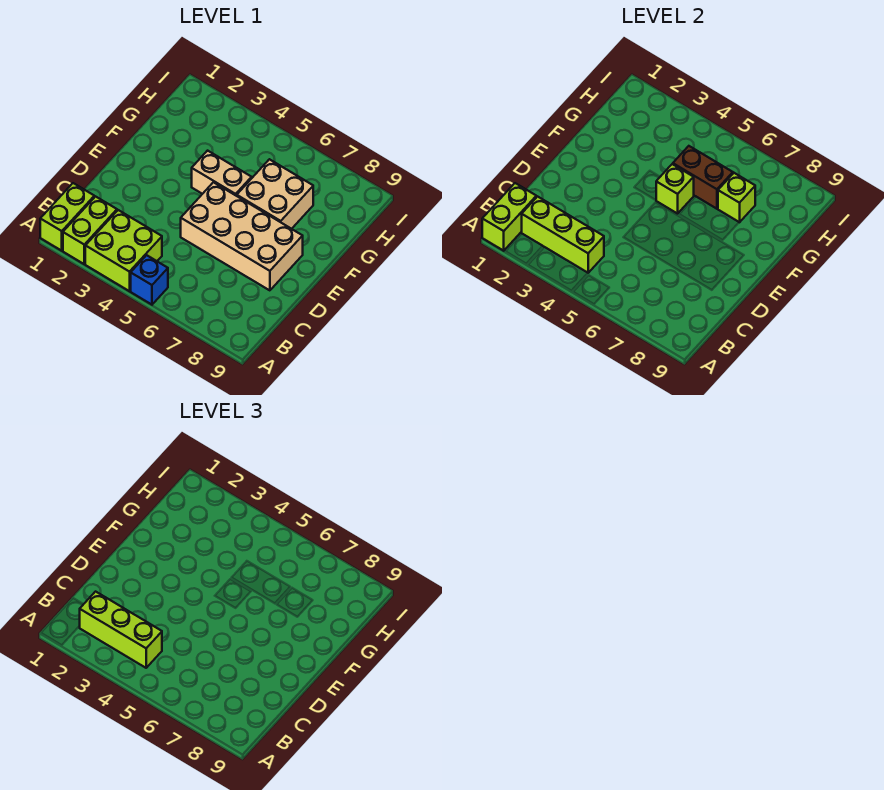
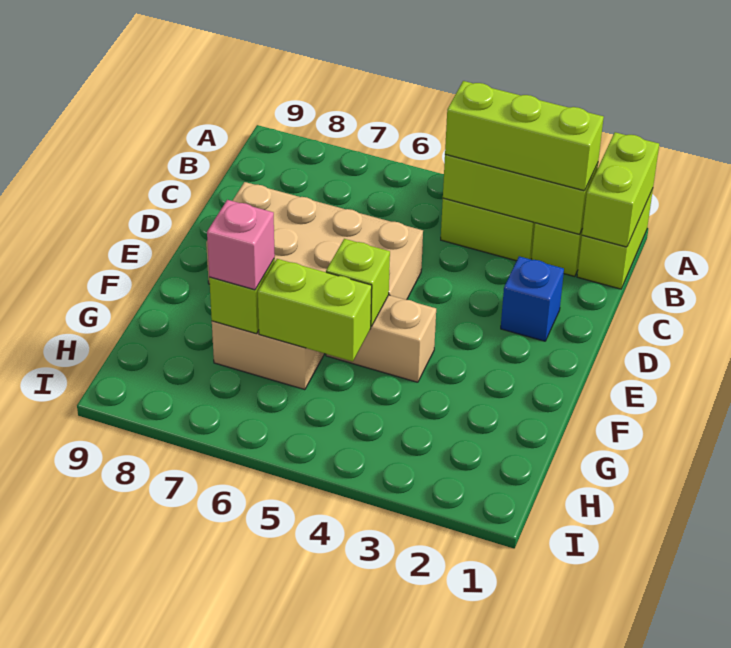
blue brick A5 level 1 -> blue brick D2 level 1
brown brick G5:G6 level 2 -> lime brick G5:G6 level 2
none -> pink brick G7 level 3

